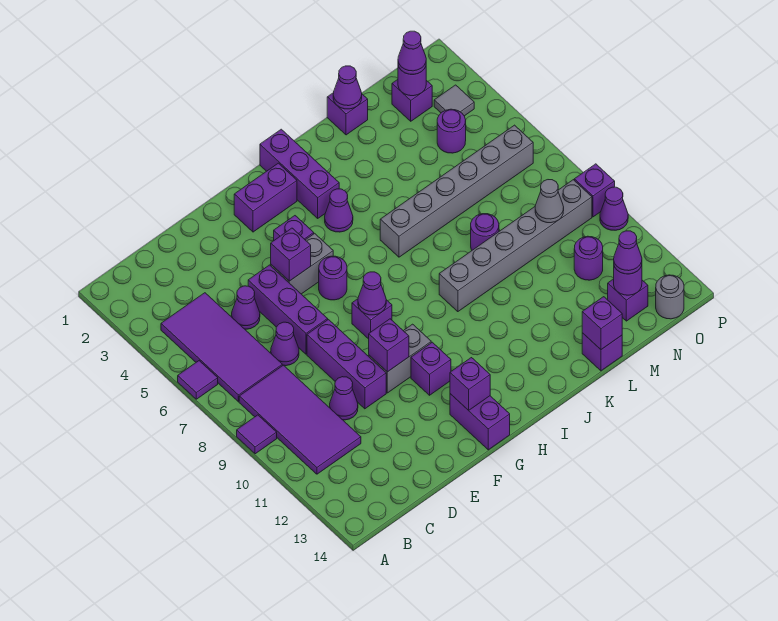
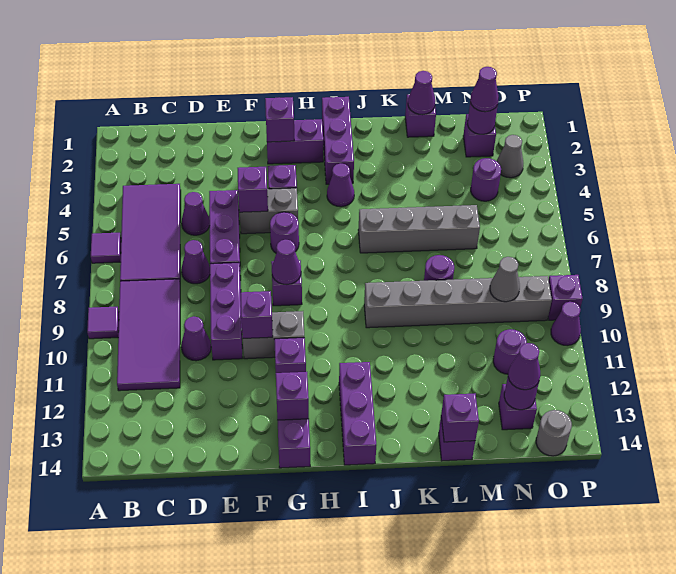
none -> purple brick G2 level 2
none -> purple brick I12:I14 level 1
grey brick J6:O6 level 1 -> grey brick J6:M6 level 1
grey tile O3 level 1 -> grey cone O3 level 1

